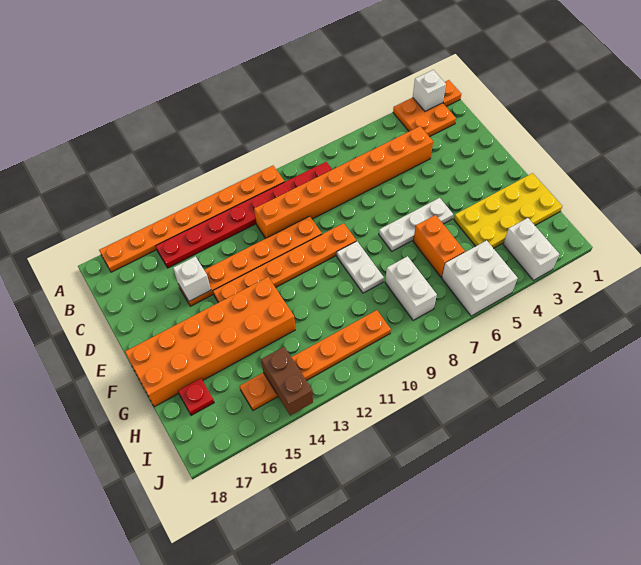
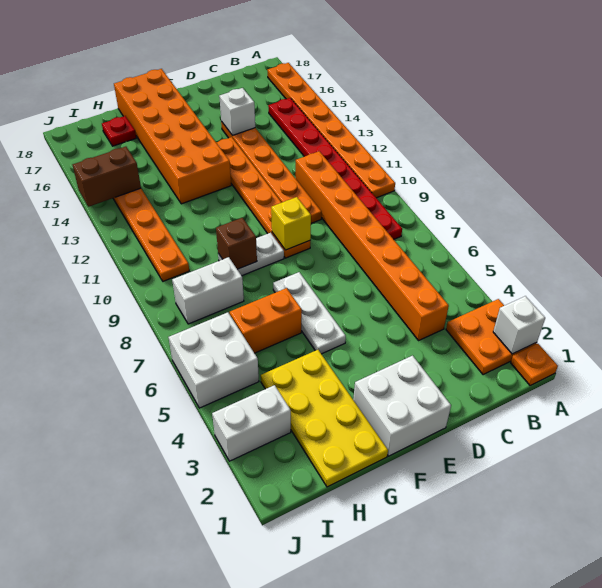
none -> white brick E1:F2 level 1
none -> yellow brick E9 level 2
none -> brown brick G9 level 2

